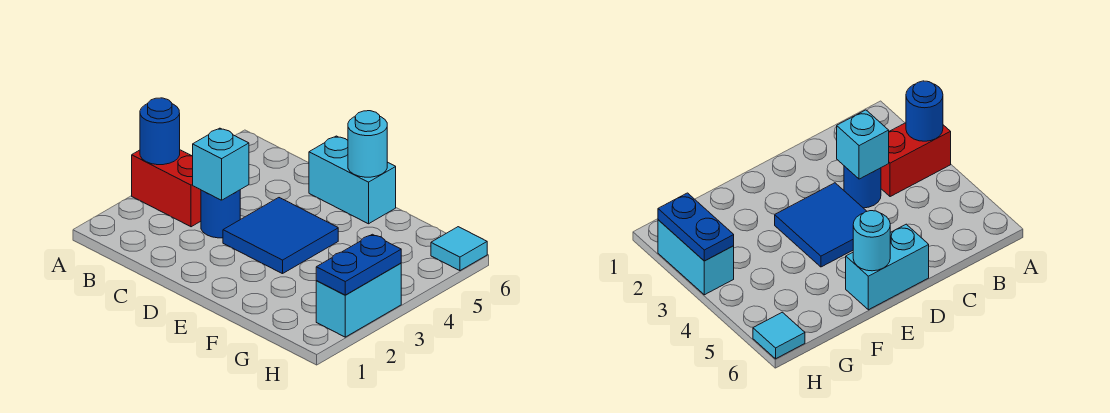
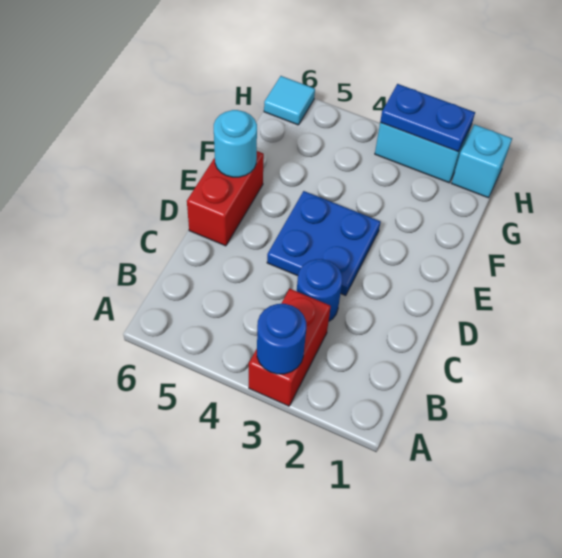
cyan brick C3 level 2 -> cyan brick H1 level 1
blue tile D3:E4 level 1 -> blue plate D3:E4 level 1
cyan brick D6:E6 level 1 -> red brick D6:E6 level 1

